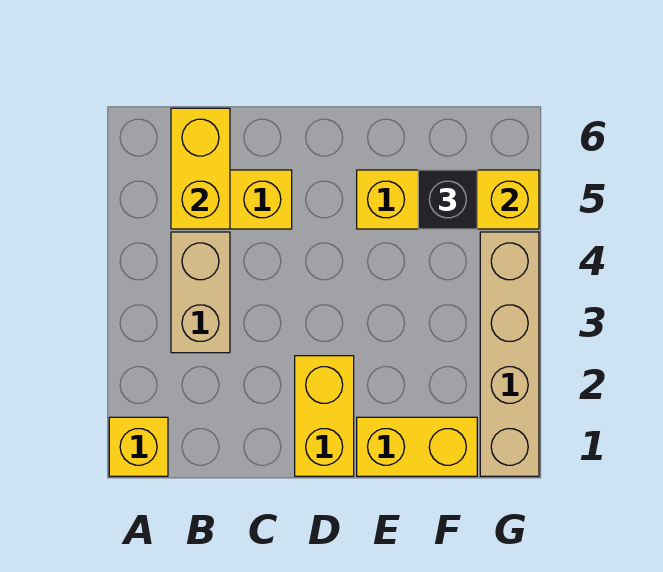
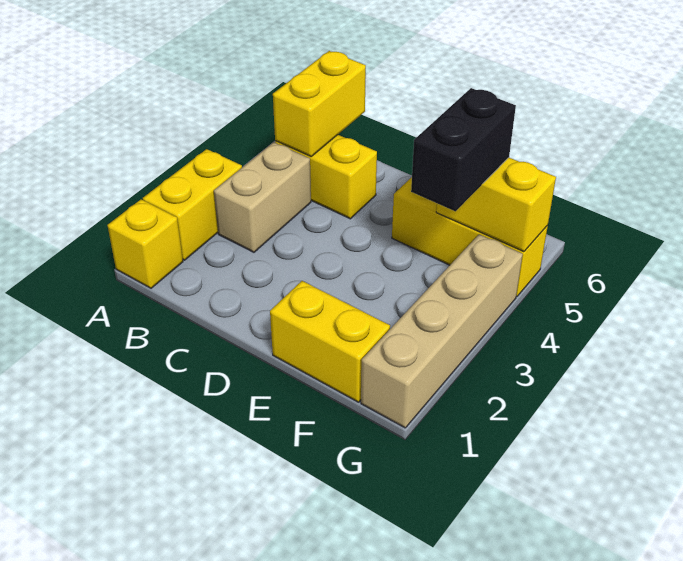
yellow brick D1:D2 level 1 -> yellow brick A2:A3 level 1
black brick F5 level 3 -> black brick F4:F5 level 3

